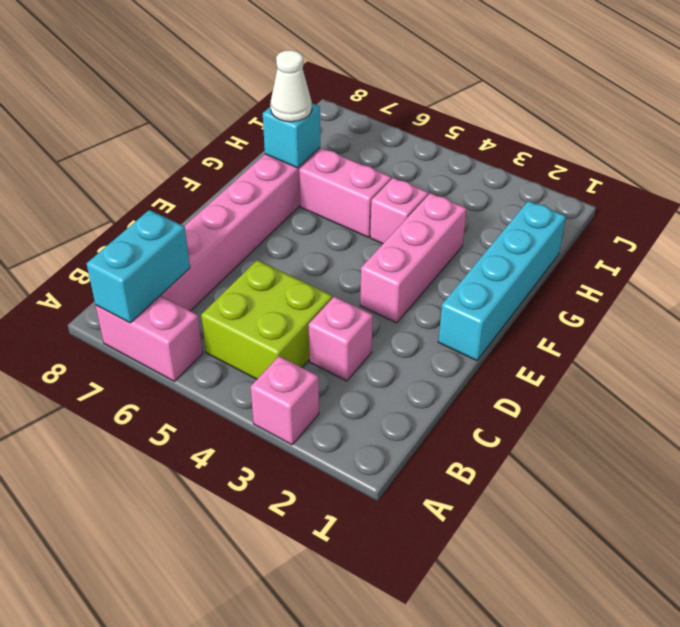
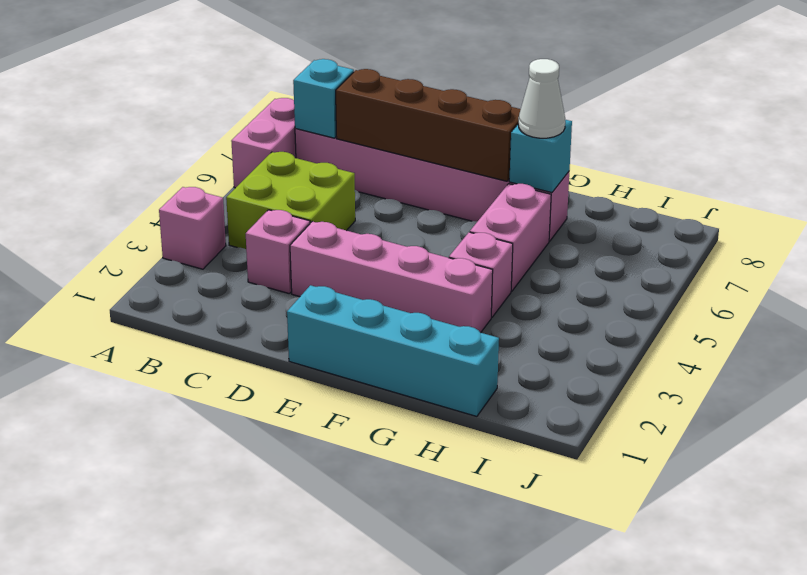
cyan brick A7:B7 level 2 -> cyan brick B7 level 2
none -> brown brick C7:F7 level 2
pink brick E3:G3 level 1 -> pink brick D3:G3 level 1

